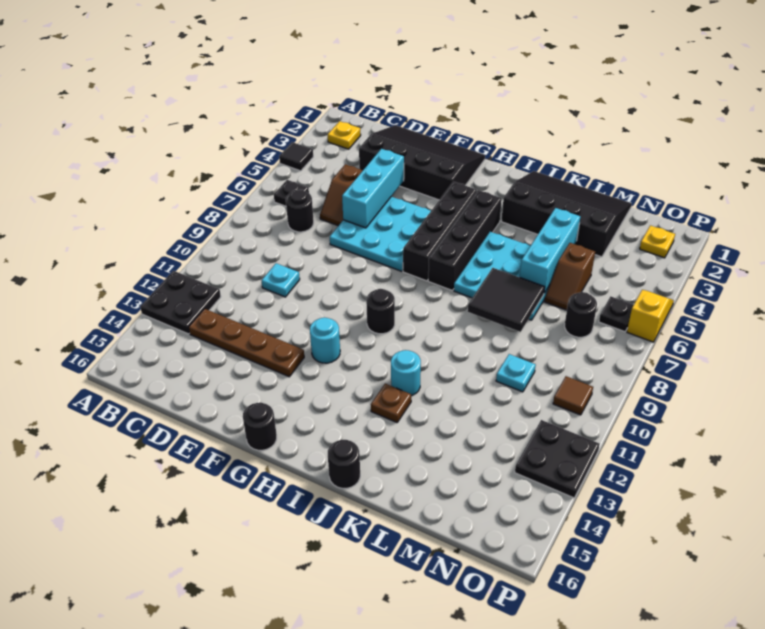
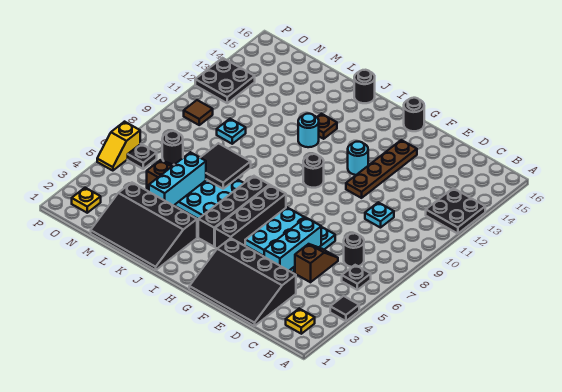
brown plate C13:F13 level 1 -> brown plate F11:F14 level 1

